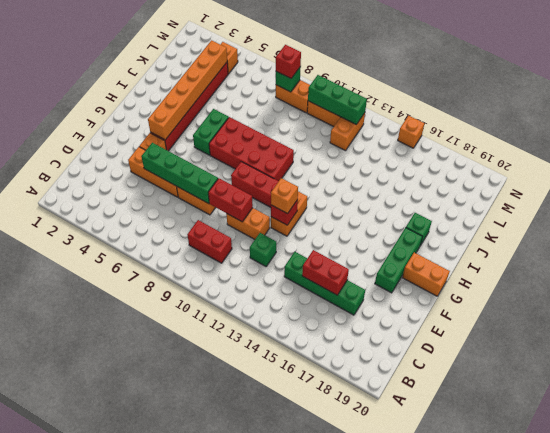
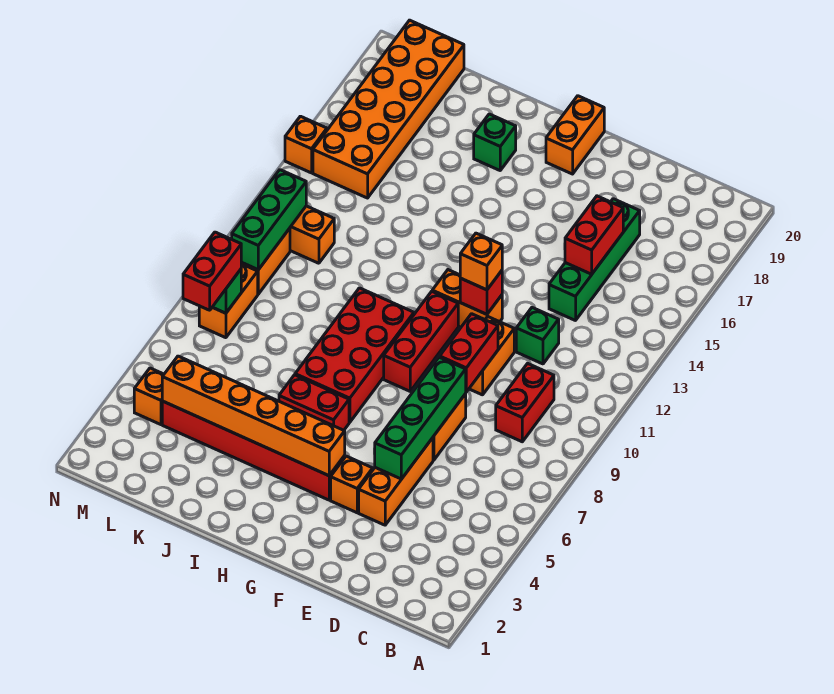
green brick F18:H18 level 1 -> none
green brick H6:I6 level 1 -> red brick H6:I6 level 1
none -> orange brick L15:M20 level 1
red brick M8 level 3 -> red brick M7:M8 level 3

